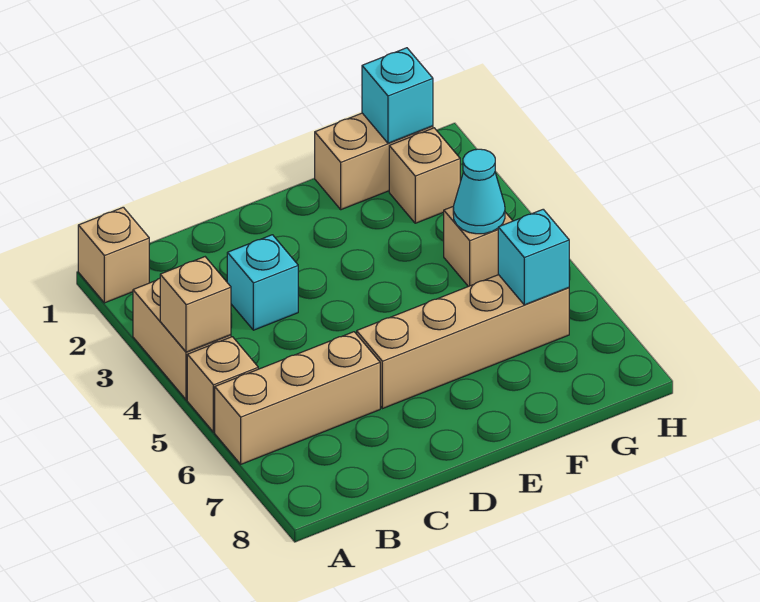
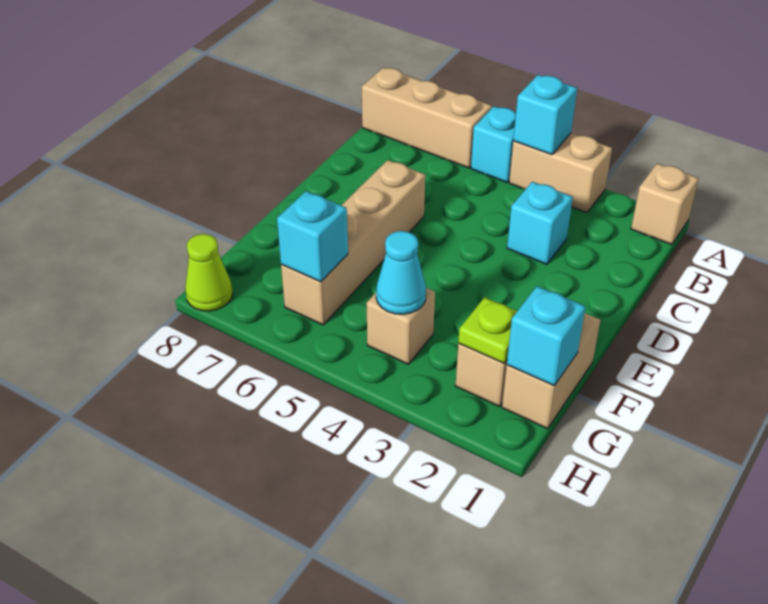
tan brick A4 level 2 -> cyan brick A4 level 2
tan brick A5 level 1 -> cyan brick A5 level 1
tan brick A6:C6 level 1 -> tan brick A6:A8 level 1
none -> lime plate G2 level 2
none -> lime cone H8 level 1

